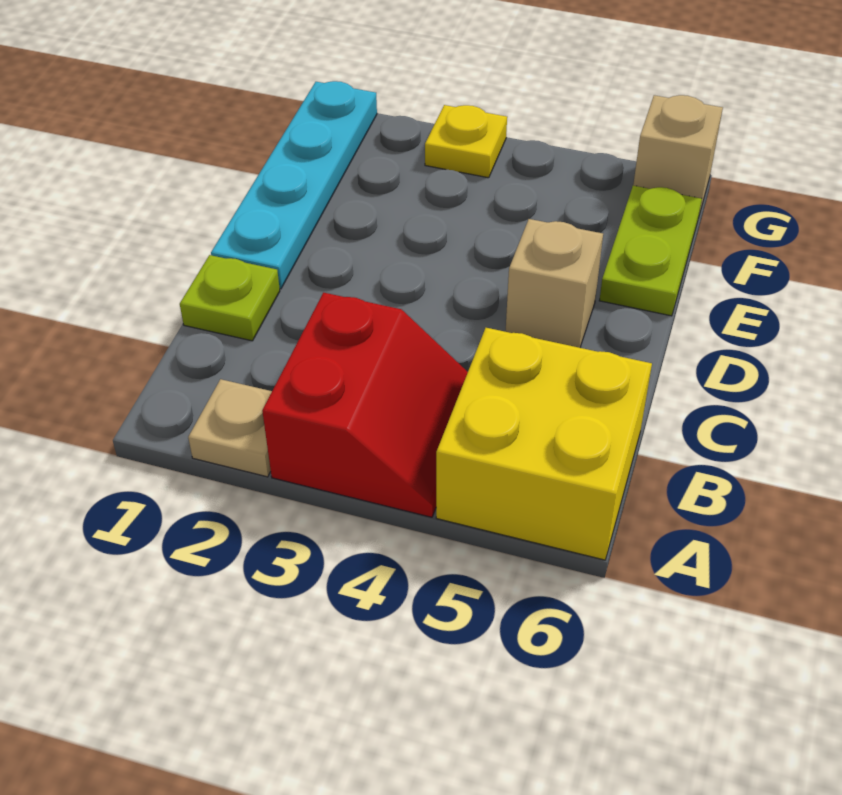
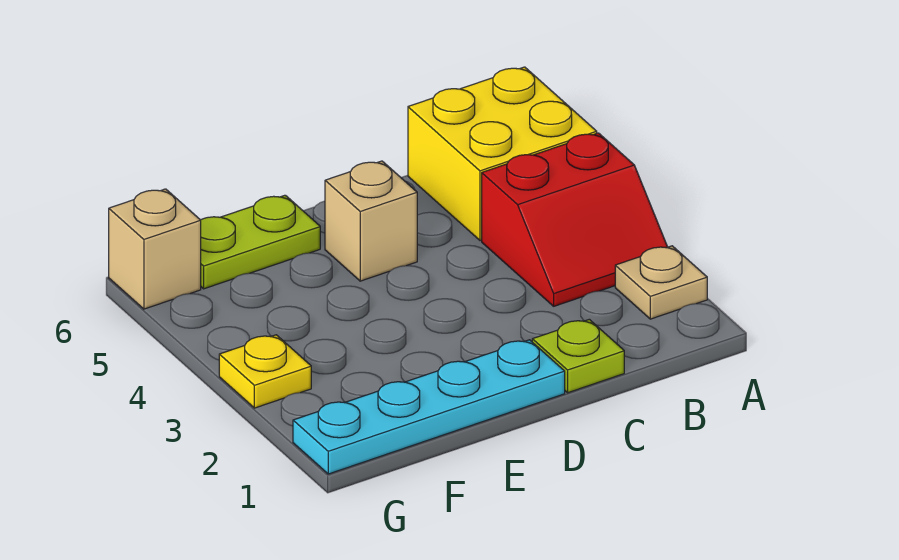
red slope A3:B4 level 1 top 3 -> red slope A3:B4 level 1 top 4

